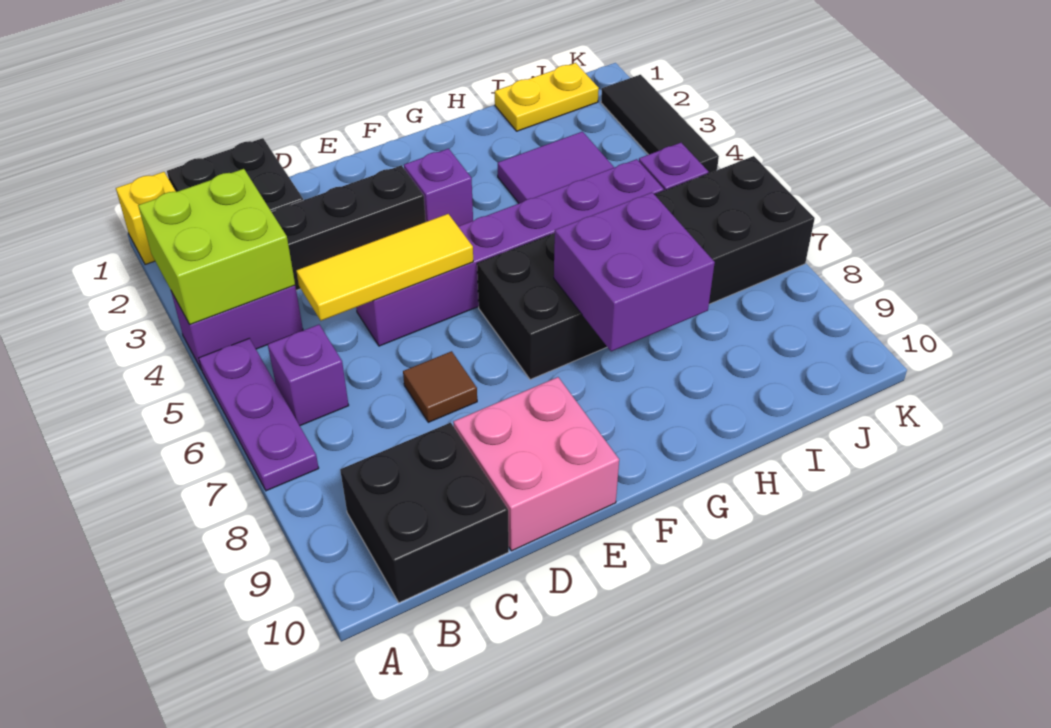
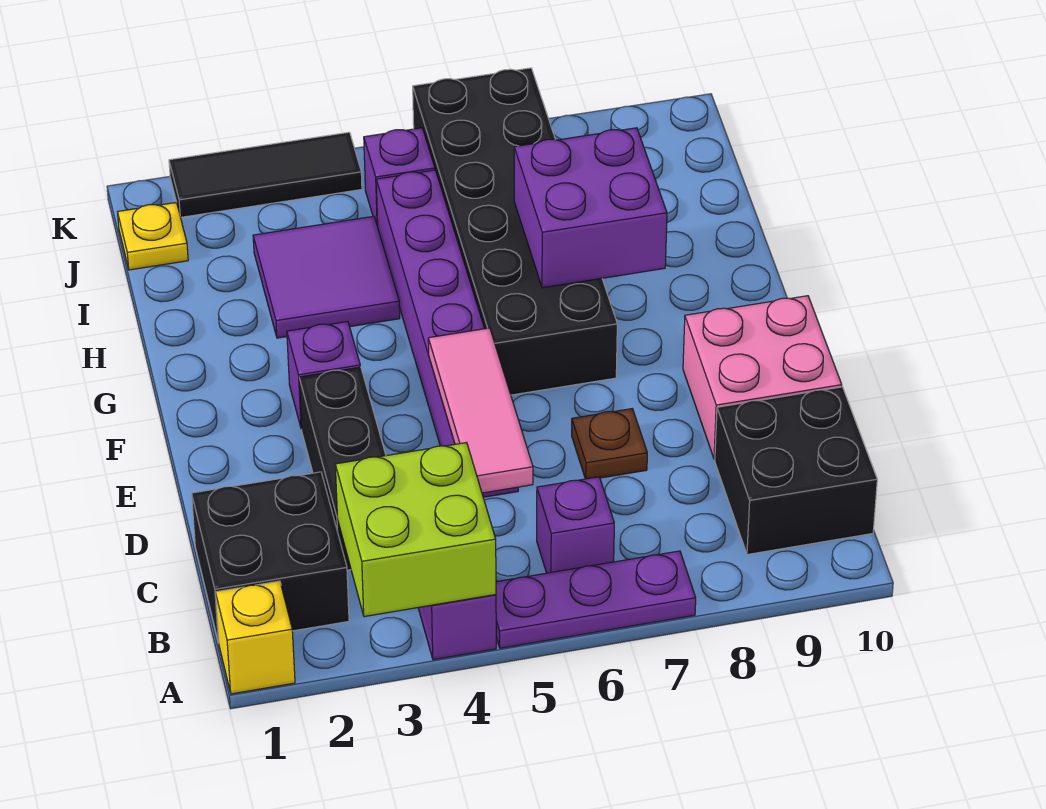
yellow tile C5:E5 level 2 -> pink tile C5:E5 level 2
brown tile D7 level 1 -> brown plate D7 level 1
yellow plate I1:J1 level 1 -> yellow plate J1 level 1

